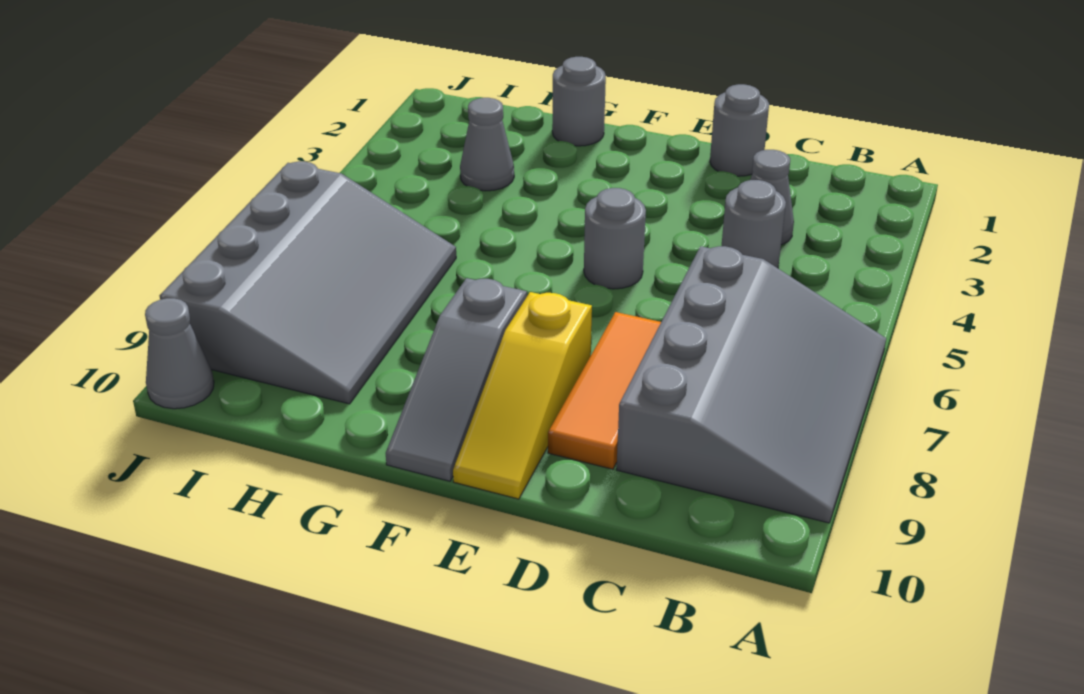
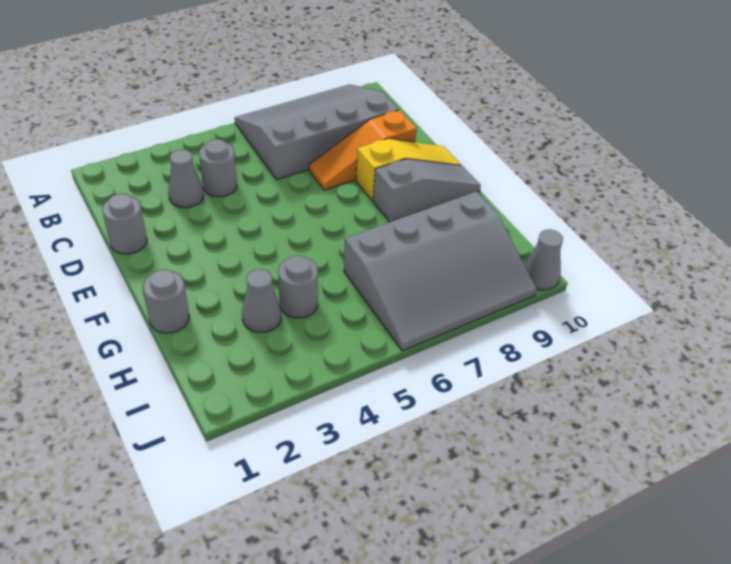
orange tile D7:D9 level 1 -> orange slope D7:D9 level 1 top 9
grey round brick E5 level 1 -> grey round brick H4 level 1
grey slope H6:J9 level 1 top J -> grey slope H6:J9 level 1 top H

